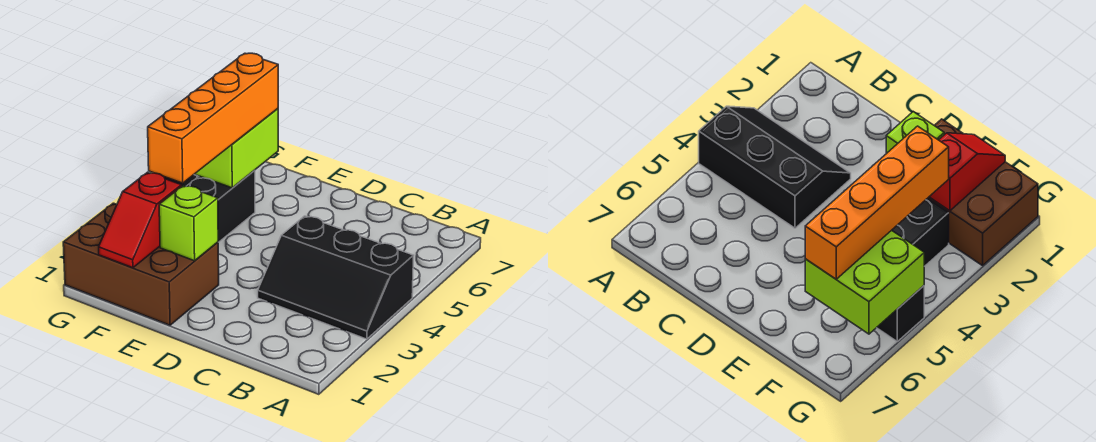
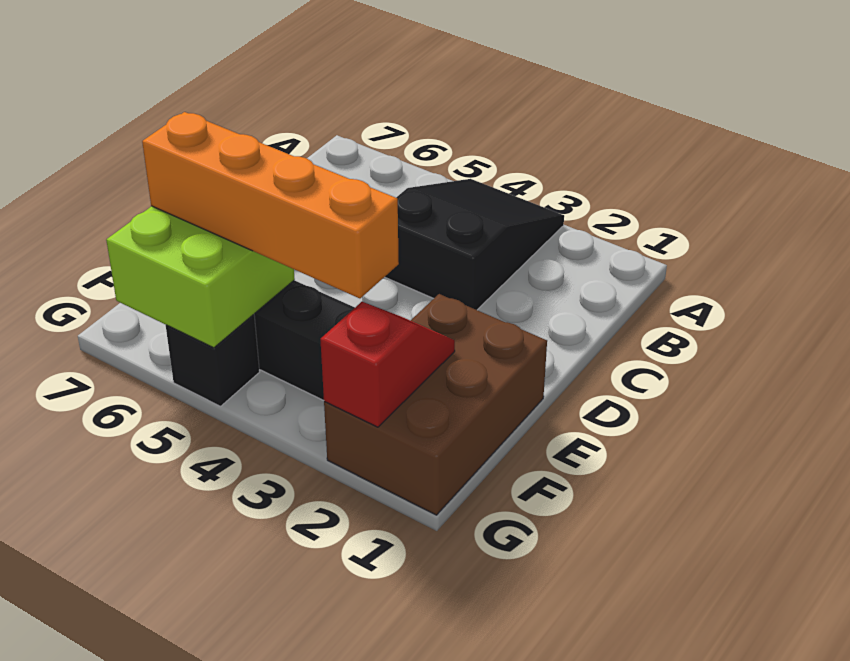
black slope A3:C4 level 1 top 4 -> black slope A3:C4 level 1 top C
lime brick E2 level 2 -> none
red slope F1:F2 level 2 top 2 -> red slope F2:G2 level 2 top G

